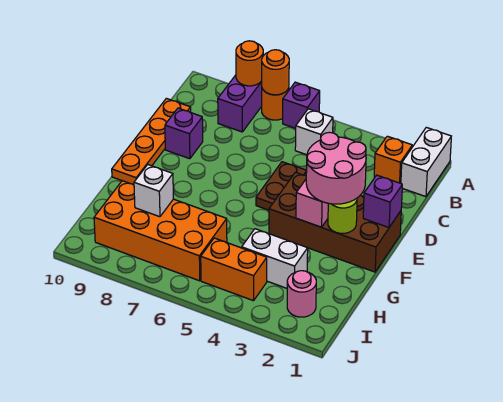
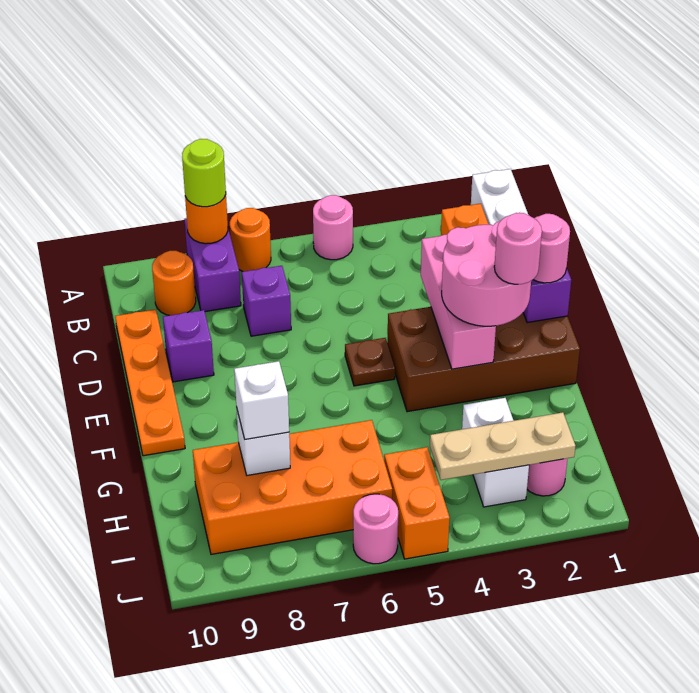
none -> pink round brick A5 level 1
purple brick A6 level 1 -> purple brick C7 level 1
orange round brick A7 level 2 -> orange round brick B9 level 1
white brick B5 level 1 -> white brick H8 level 3
brown plate D5:E5 level 1 -> brown plate E5 level 1
none -> pink round brick E1 level 3
lime round brick F2 level 2 -> lime round brick A8 level 3
none -> pink round brick F2 level 4
white brick H3:H4 level 1 -> white brick H3:I3 level 1
none -> tan plate I2:I4 level 2
orange brick I4:I5 level 1 -> orange brick I5:J5 level 1
none -> pink round brick J6 level 1

